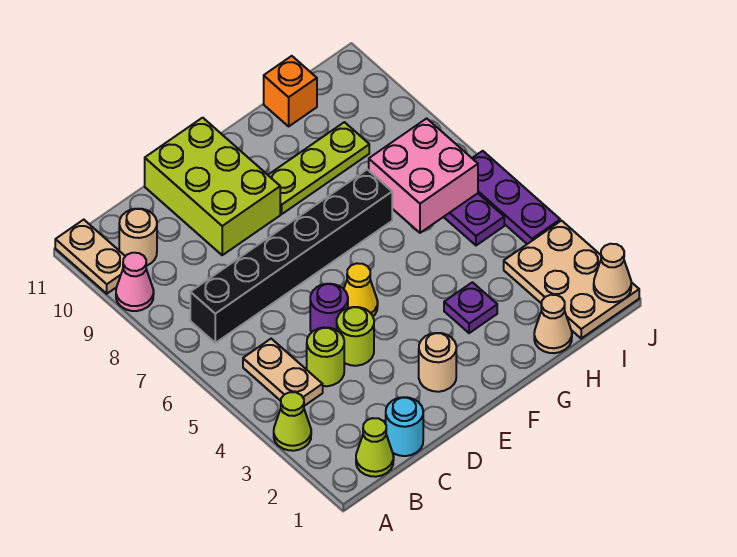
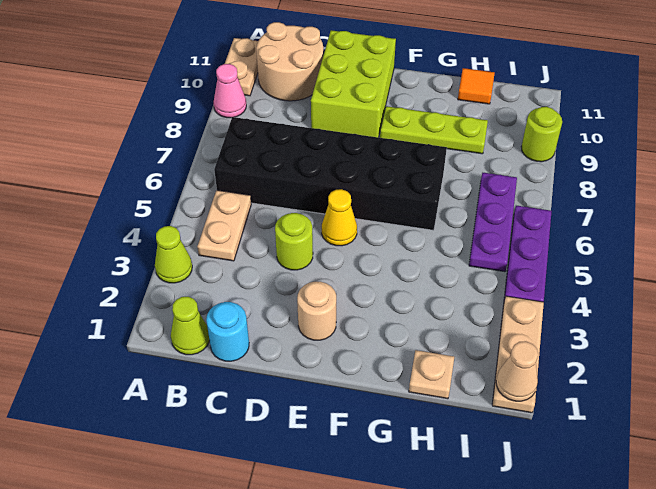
black brick B7:G7 level 1 -> black brick B6:G7 level 1
tan round brick B10 level 1 -> tan round brick B10:C11 level 1
lime round brick C4 level 1 -> lime round brick J9 level 1
purple round brick D5 level 1 -> none
purple plate G3 level 1 -> none
tan cone H1 level 1 -> tan plate H1 level 1
pink brick H6:I7 level 2 -> none
orange brick H11 level 1 -> orange tile H11 level 1
tan plate I1:J3 level 1 -> tan plate J1:J3 level 1

